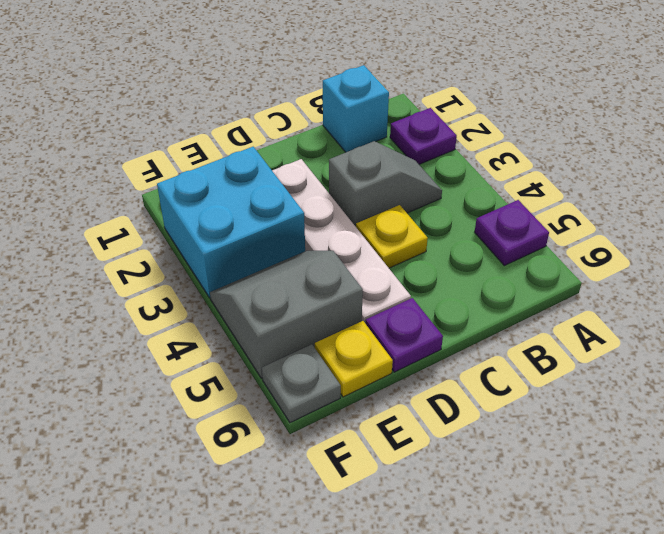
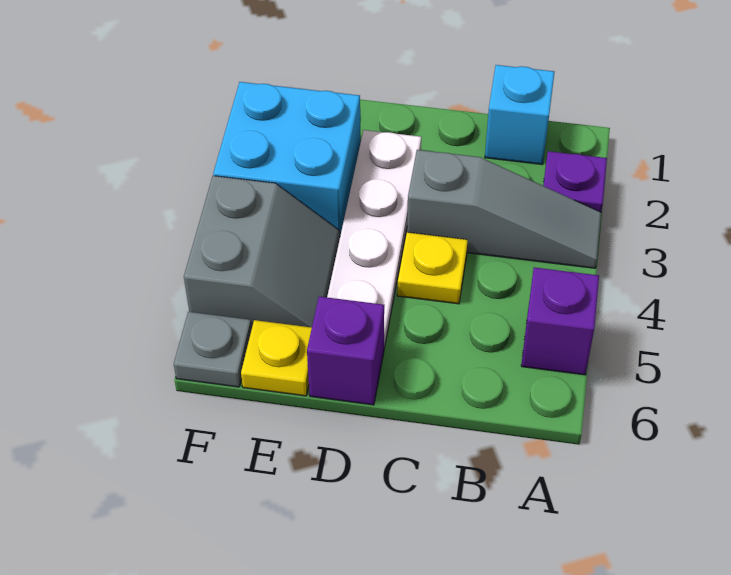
purple plate A5 level 1 -> purple brick A5 level 1
grey slope B3:C3 level 1 top C -> grey slope A3:C3 level 1 top C
purple plate D6 level 1 -> purple brick D6 level 1
grey slope E4:F5 level 1 top 5 -> grey slope E4:F5 level 1 top F

